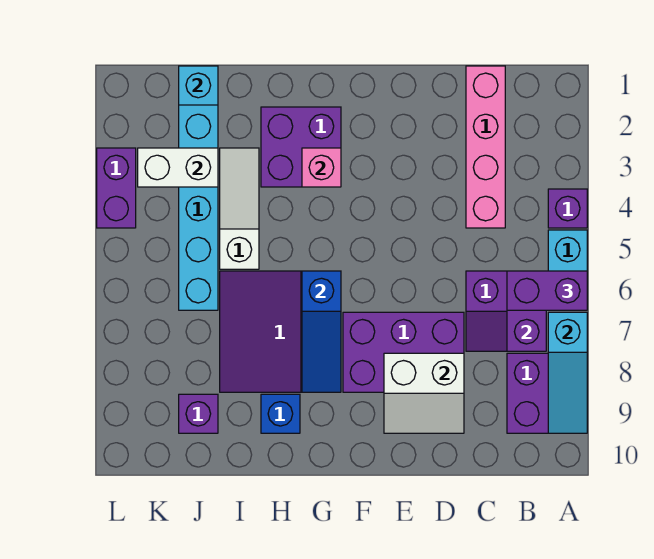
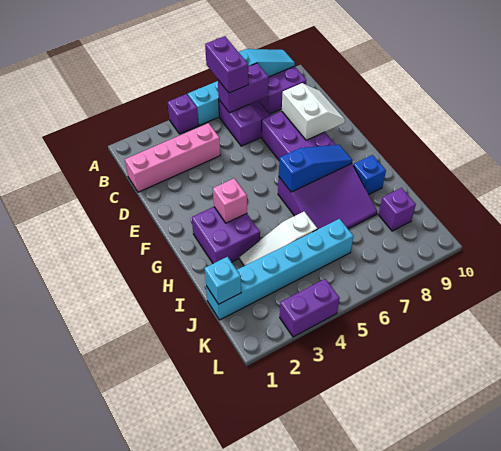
white brick J3:K3 level 2 -> none

